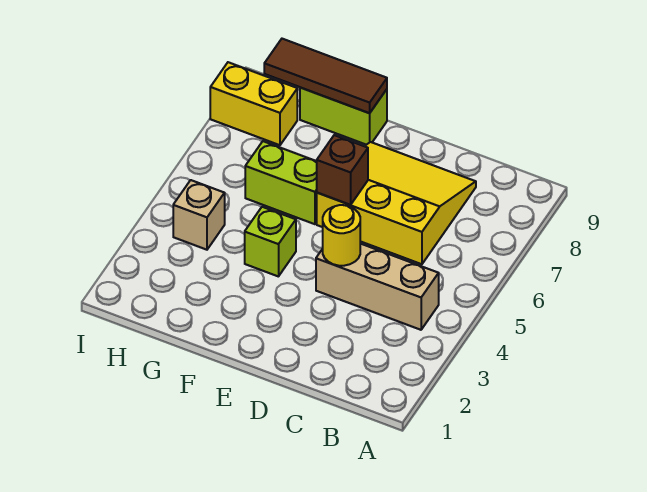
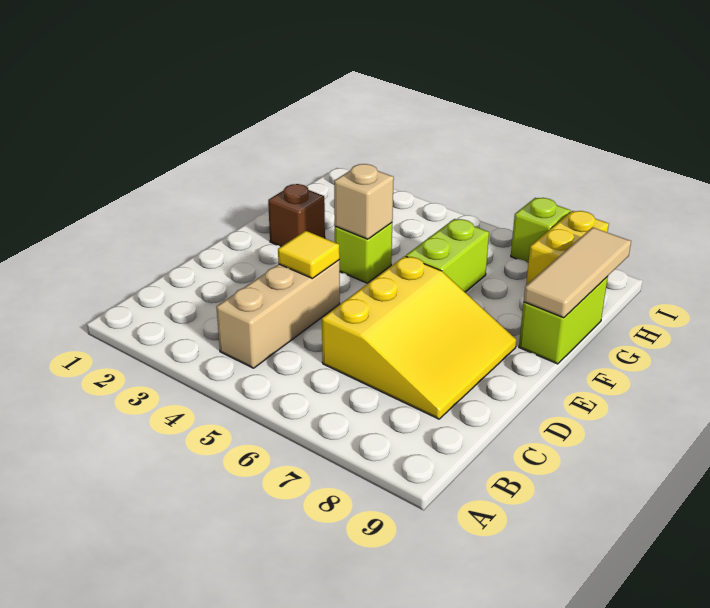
yellow round brick D4 level 2 -> yellow tile D4 level 2
brown brick E6 level 2 -> brown brick F2 level 1
brown tile F9:H9 level 2 -> tan tile F9:H9 level 2
tan brick H4 level 1 -> tan brick F4 level 2
none -> lime brick I7 level 1

